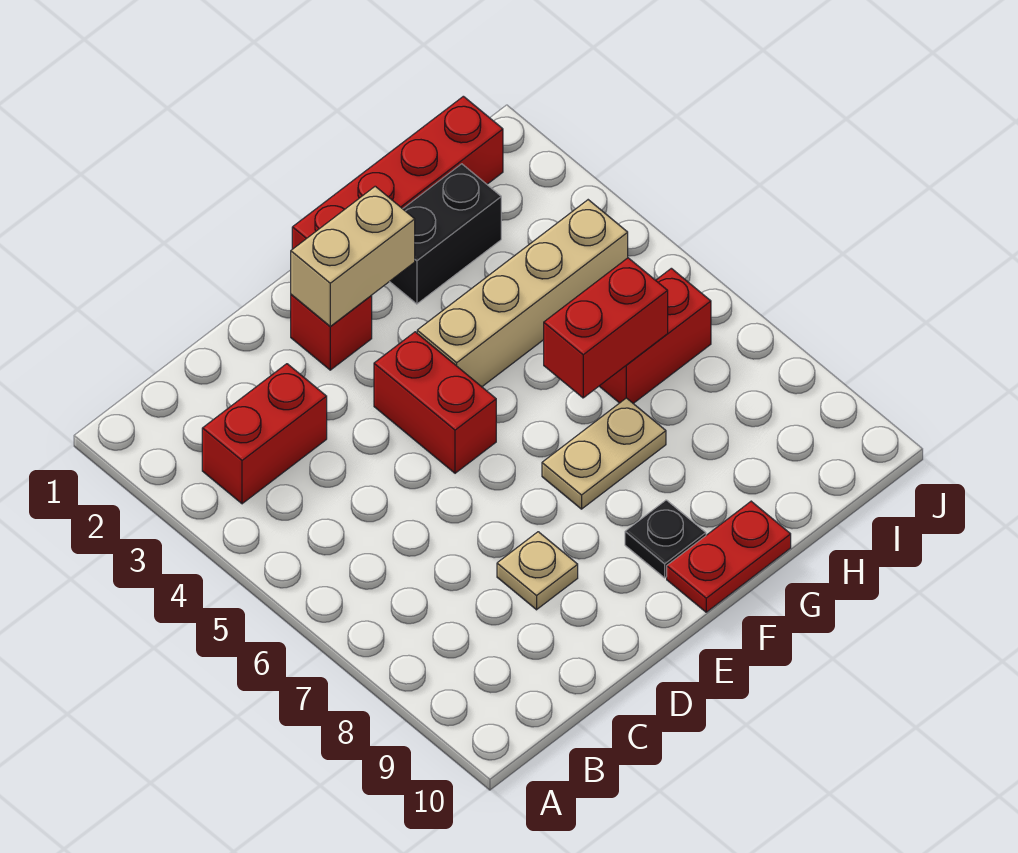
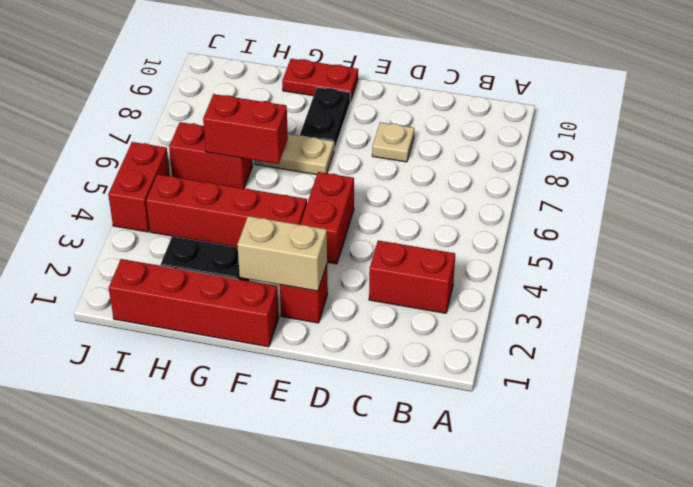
tan brick F4:I4 level 1 -> red brick F4:I4 level 1
black plate F9 level 1 -> black plate F8:F9 level 1
none -> red brick J4:J5 level 1

